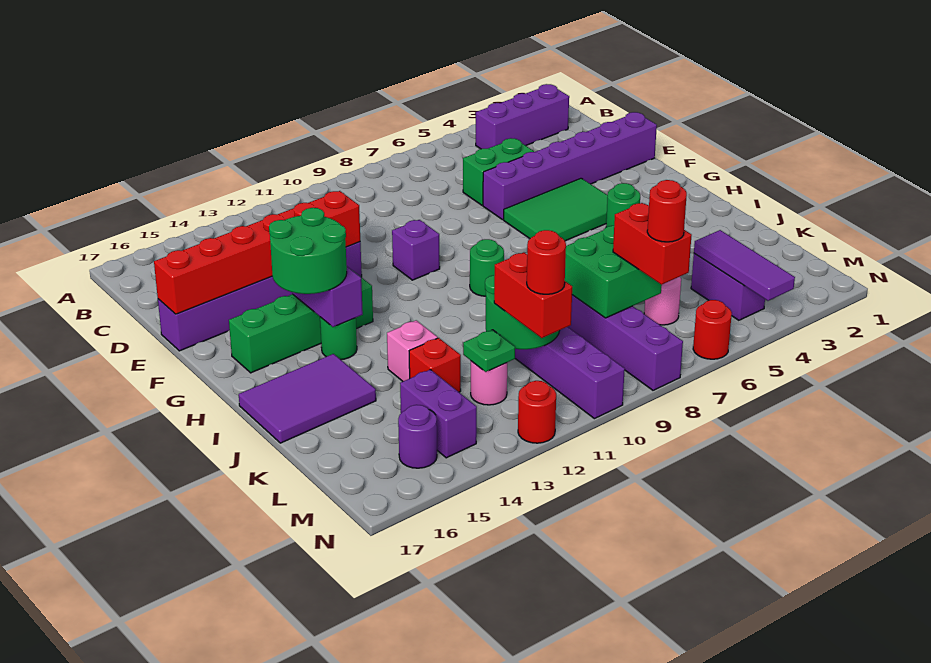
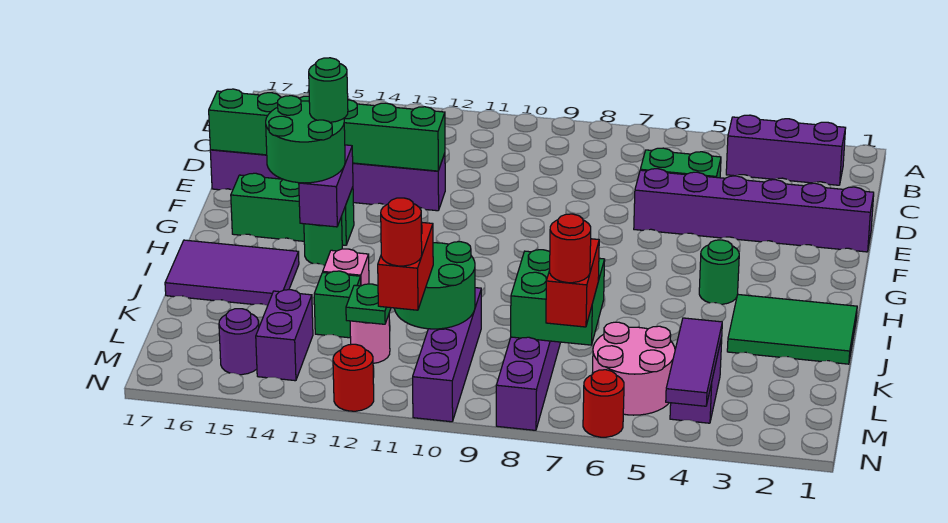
red brick E12:E17 level 2 -> green brick E12:E17 level 2
green tile F4:G6 level 1 -> green tile I1:J3 level 1
purple brick F10 level 1 -> none
green brick G13:G16 level 1 -> green brick G14:G16 level 1
green round brick H9 level 1 -> green round brick G14 level 4
red brick K13 level 1 -> green brick K13 level 1
pink round brick L6 level 1 -> pink round brick L5:M6 level 1

